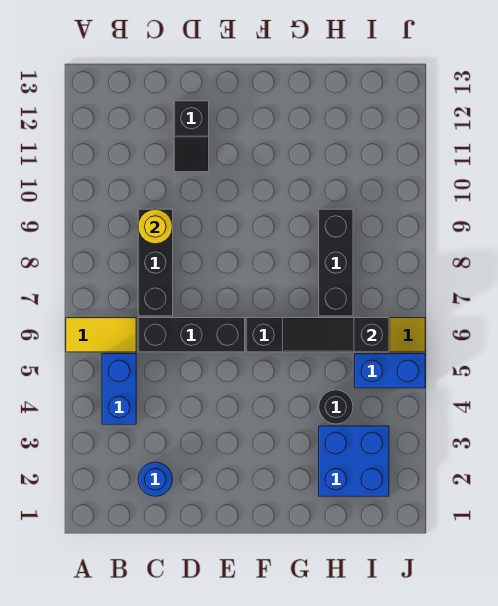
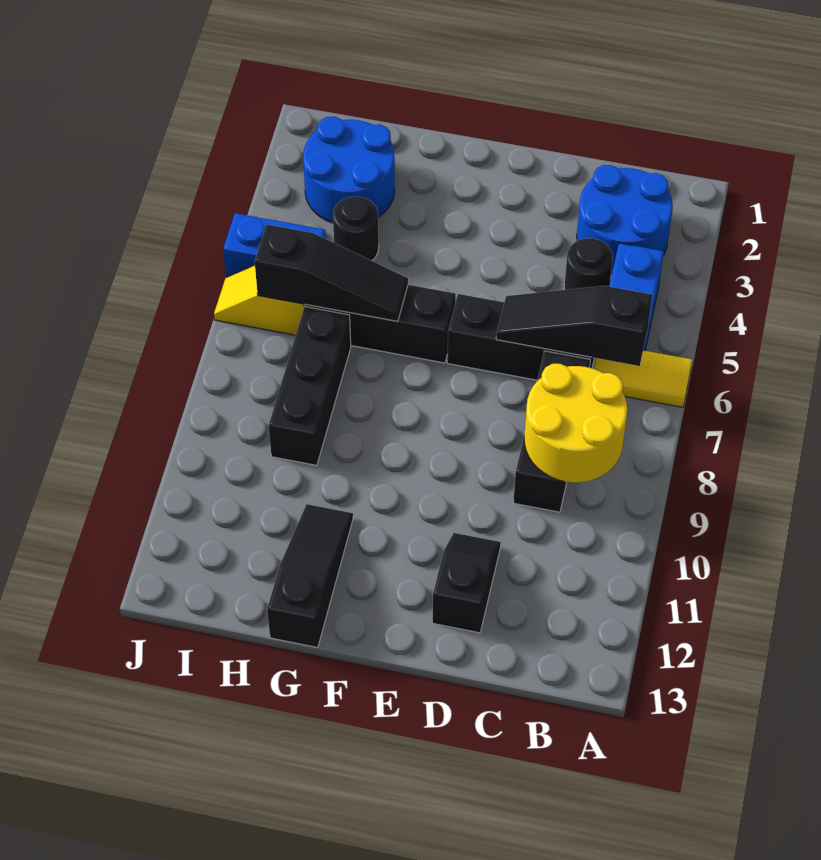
none -> black slope B6:D6 level 2 top B
blue round brick C2 level 1 -> blue round brick B2:C3 level 1
none -> black round brick C4 level 1
yellow round brick C9 level 2 -> yellow round brick B8:C9 level 2
none -> black slope G11:G13 level 1 top 13
blue brick H2:I3 level 1 -> blue round brick H2:I3 level 1

